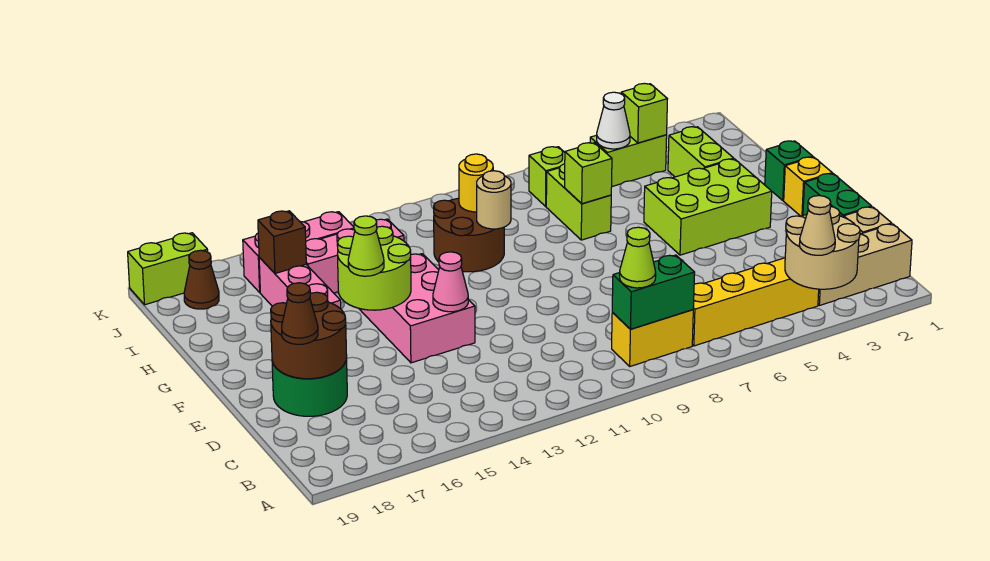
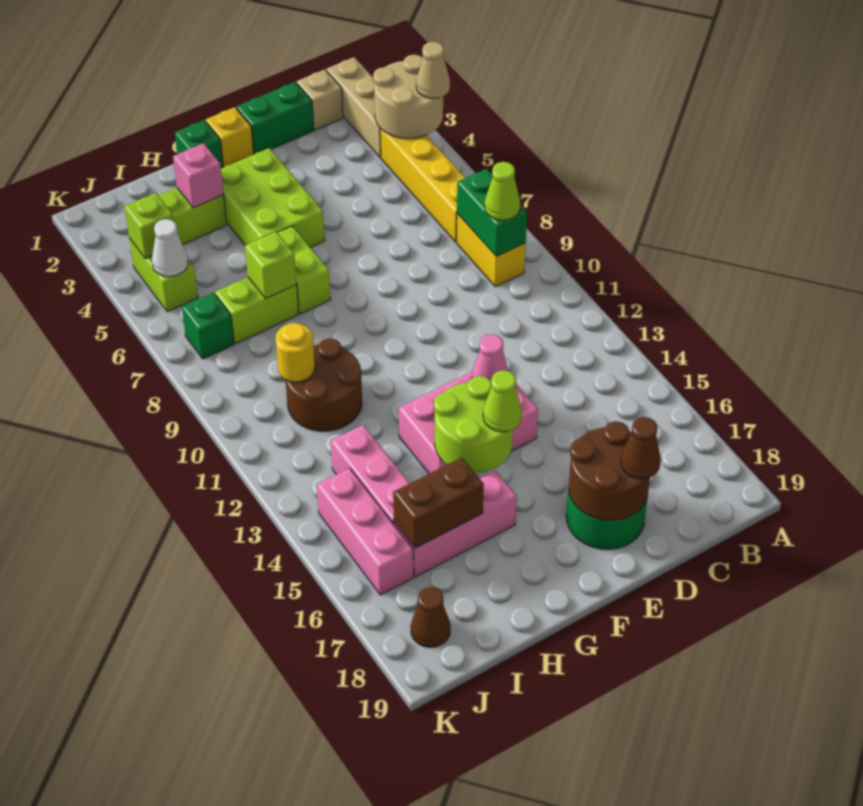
none -> pink brick H3 level 2
tan round brick H10 level 2 -> none
brown brick I16 level 2 -> brown brick H16:I16 level 2
lime brick J7 level 1 -> green brick J7 level 1
lime brick K18:K19 level 1 -> lime brick G6:G7 level 1

